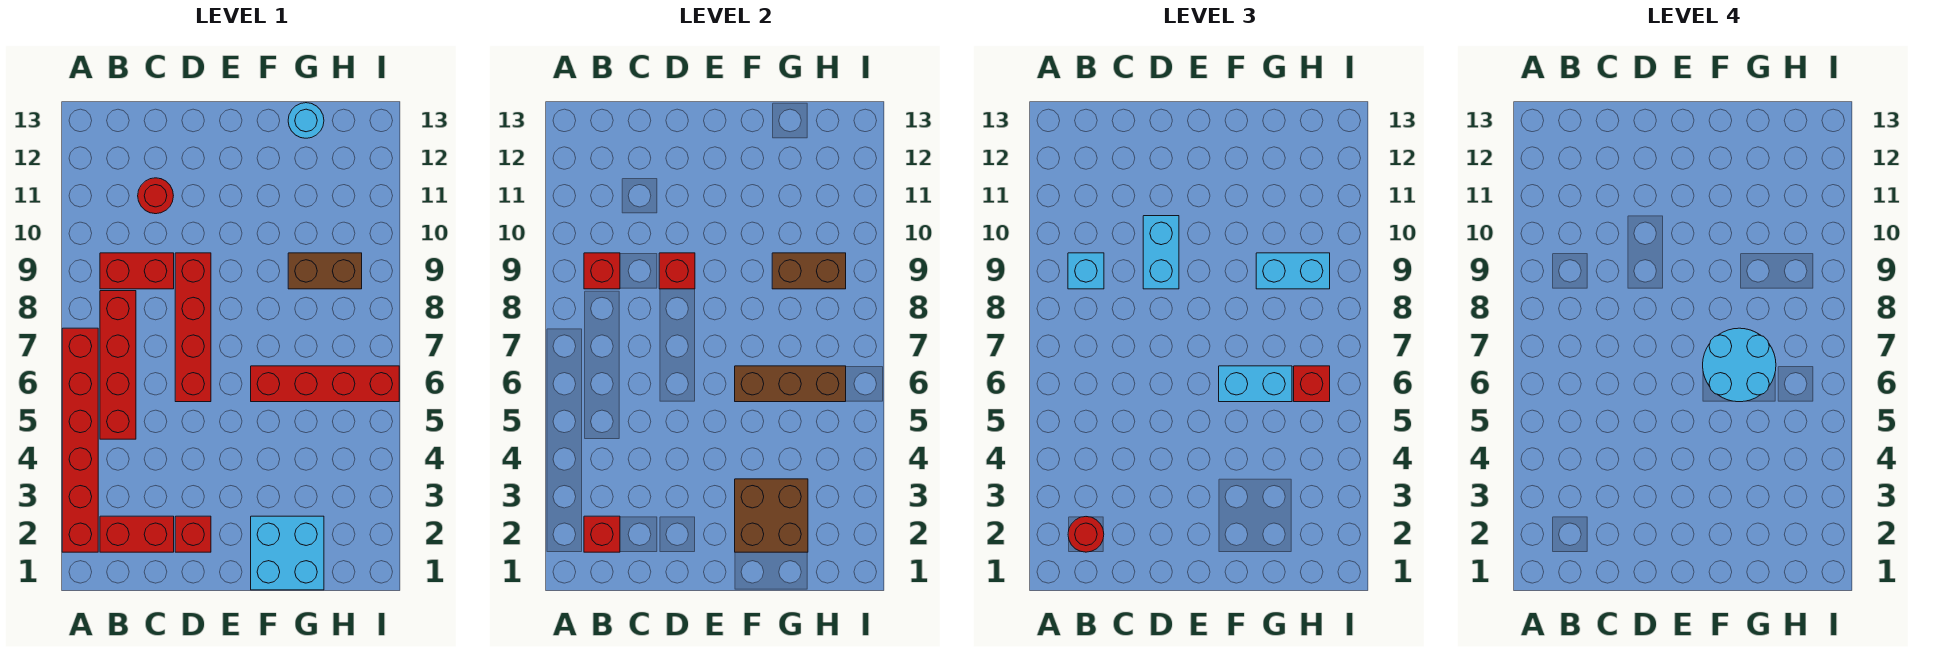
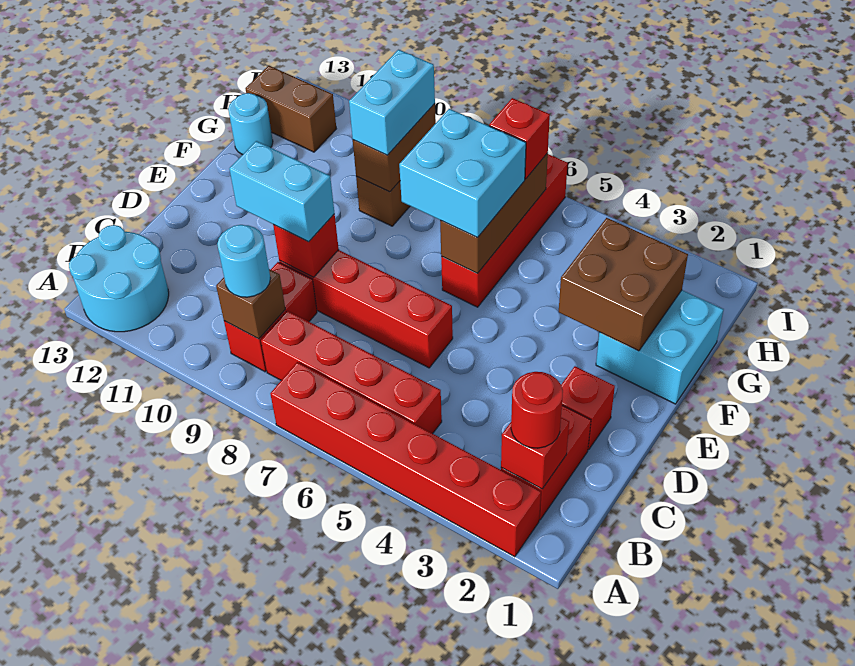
red brick B9 level 2 -> brown brick B9 level 2
cyan brick B9 level 3 -> cyan round brick B9 level 3
red round brick C11 level 1 -> none
cyan brick F6:G6 level 3 -> cyan brick F6:G7 level 3
cyan round brick F6:G7 level 4 -> cyan round brick A12:B13 level 1
none -> brown brick H12:H13 level 1

